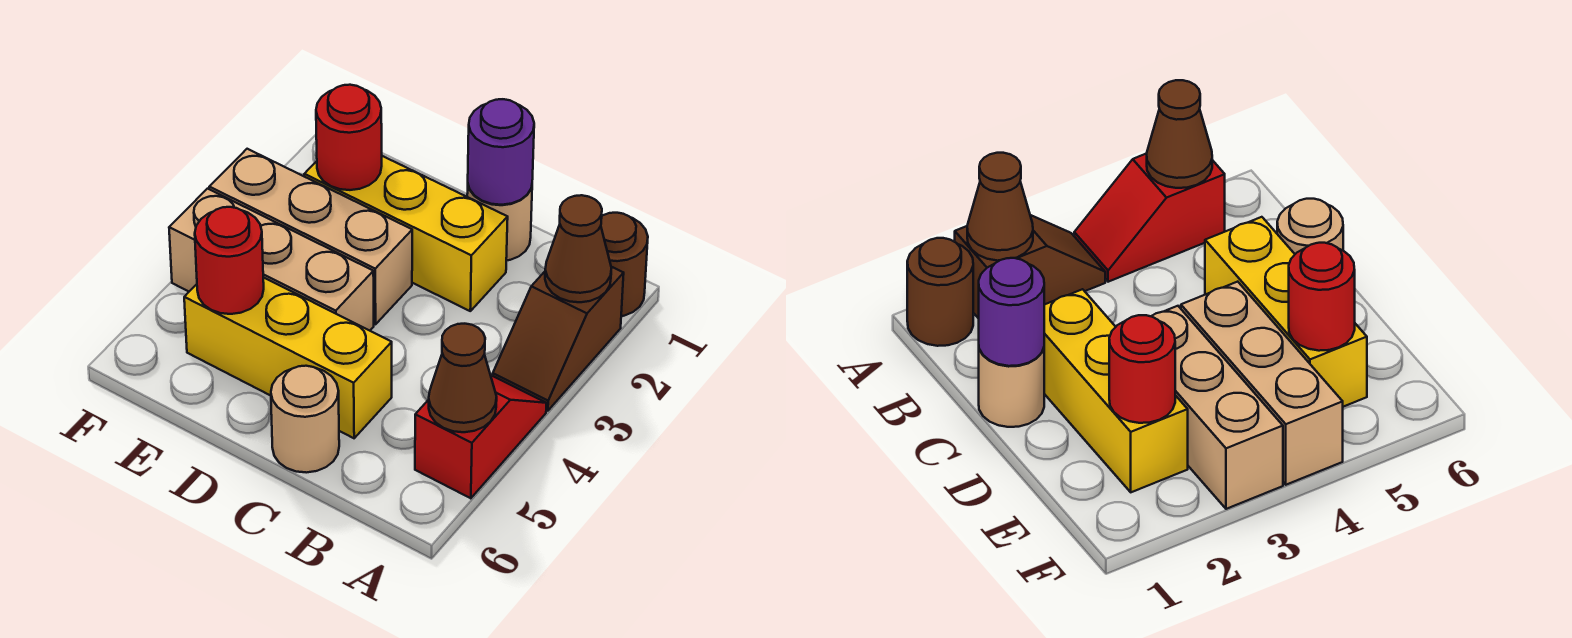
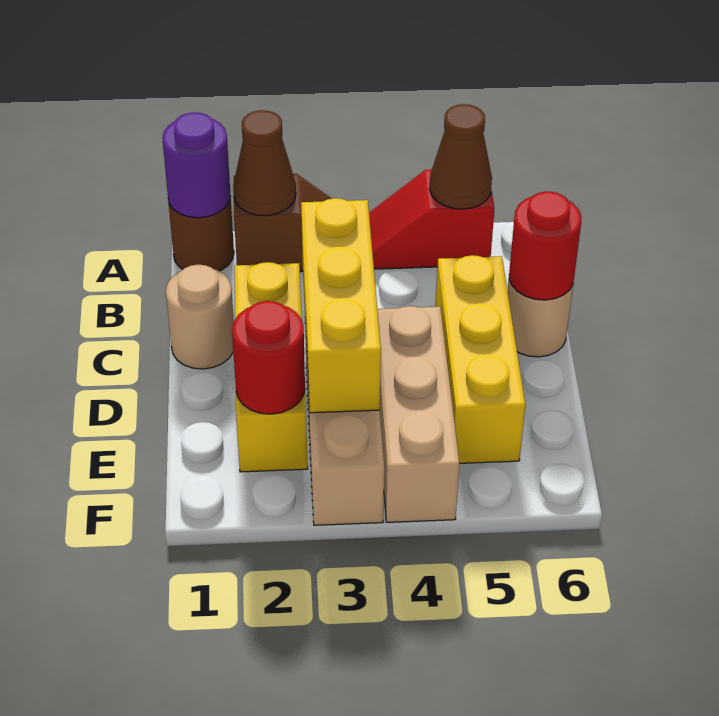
purple round brick C1 level 2 -> purple round brick A1 level 2
none -> yellow brick C3:E3 level 2
red round brick E5 level 2 -> red round brick C6 level 2

